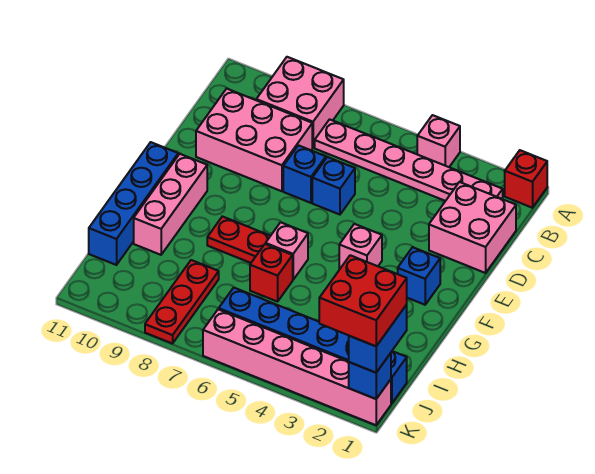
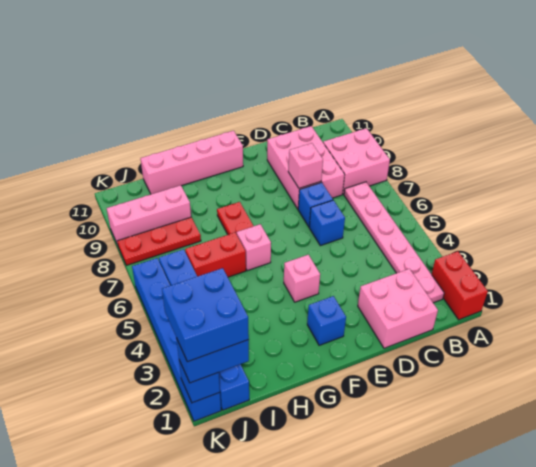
red brick A1 level 1 -> red brick A1:A2 level 1
pink brick A4 level 1 -> pink brick D8 level 2
pink brick F10:H10 level 1 -> pink brick I9:K9 level 1
blue brick F11:I11 level 1 -> pink brick F11:I11 level 1
red brick H6 level 1 -> red brick H6:I6 level 1
red brick J1:K2 level 4 -> blue brick J1:K2 level 4
pink brick K1:K6 level 1 -> blue brick K1:K6 level 1

